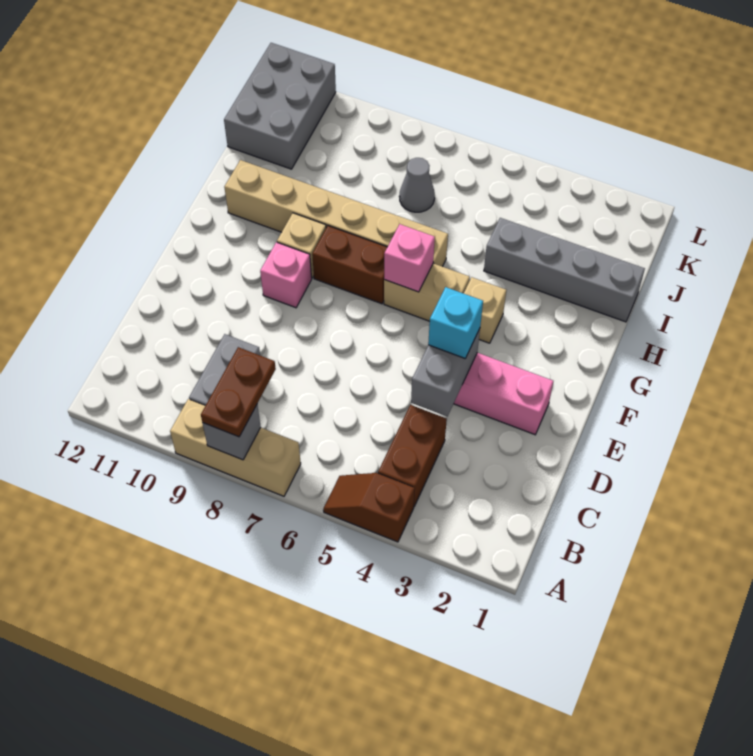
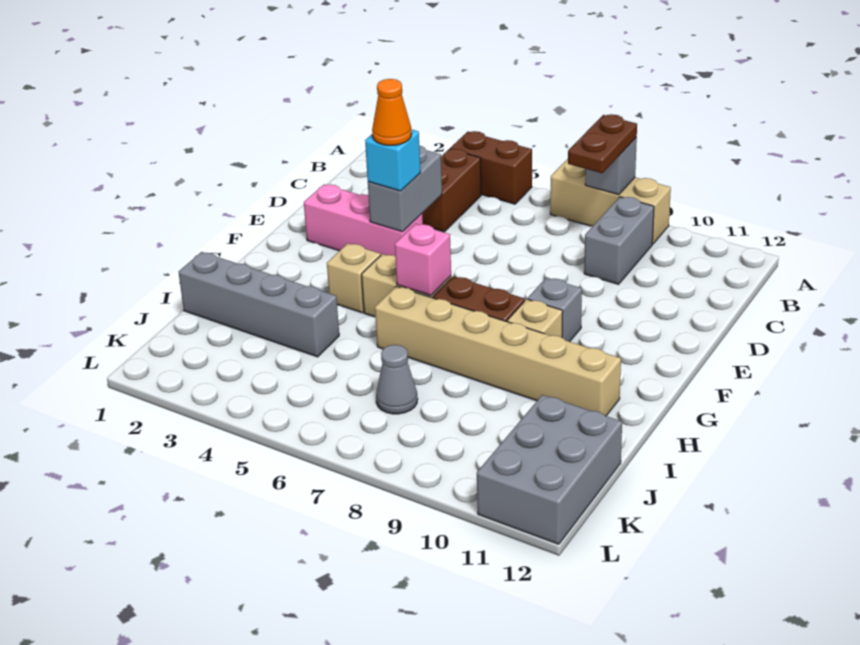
brown slope A4:A5 level 1 top 4 -> brown brick A4:A5 level 1
none -> orange cone E4 level 4
pink brick F9 level 1 -> grey brick F9 level 1

